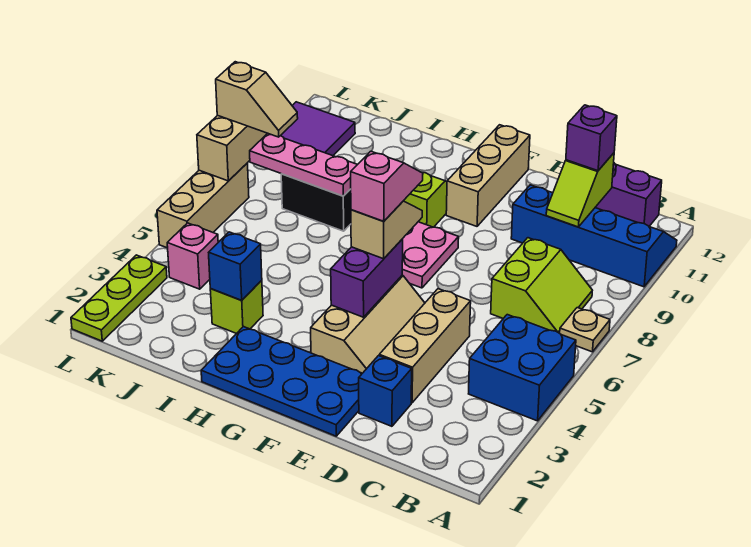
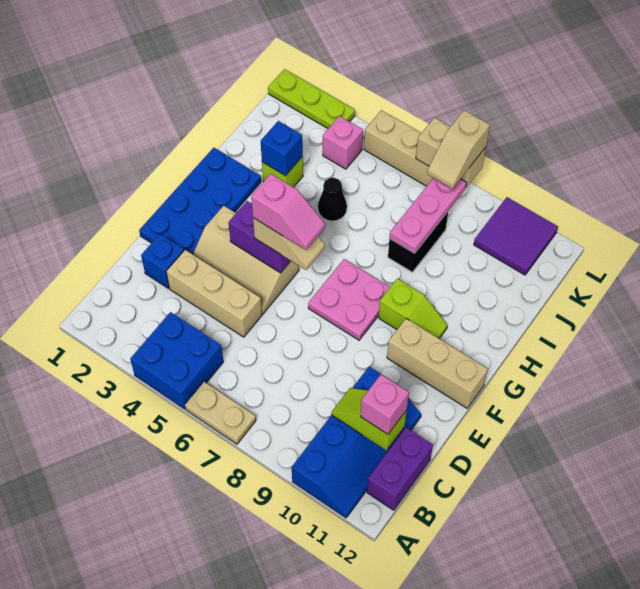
tan plate A7 level 1 -> tan plate A6:A7 level 1
lime slope B7:C8 level 1 top C -> none
purple brick C11 level 3 -> pink brick C11 level 3
none -> black cone I5 level 1

